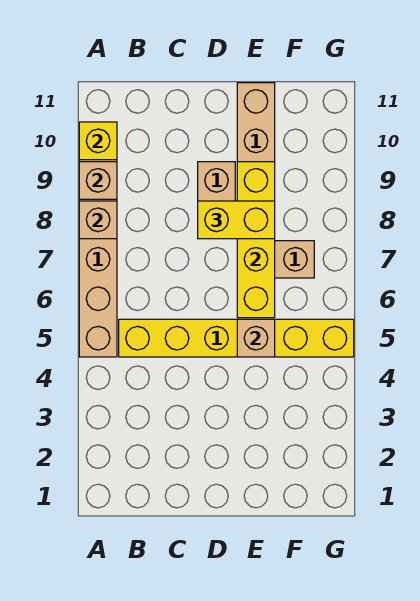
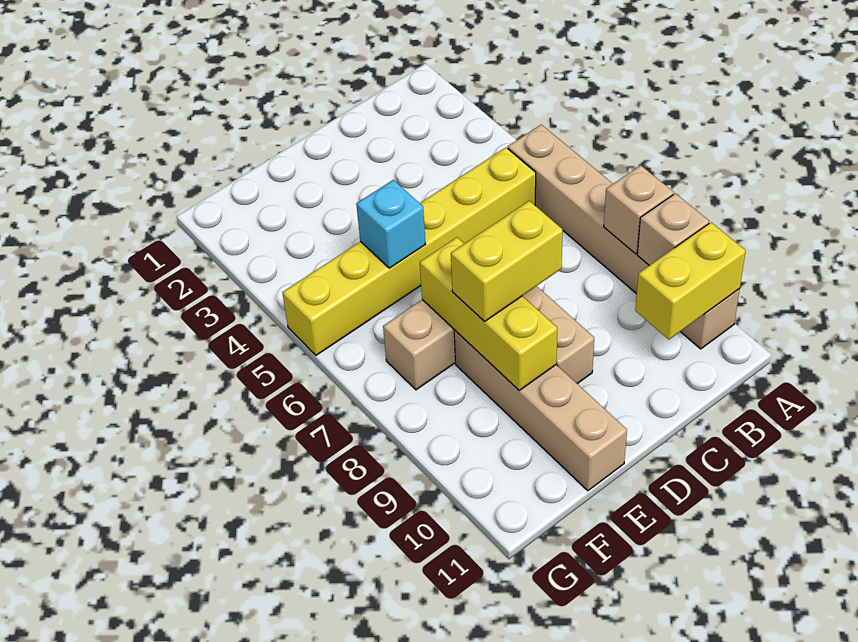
yellow brick A10 level 2 -> yellow brick A10:B10 level 2
tan brick E5 level 2 -> cyan brick E5 level 2
yellow brick E6:E9 level 2 -> yellow brick E7:E9 level 2

